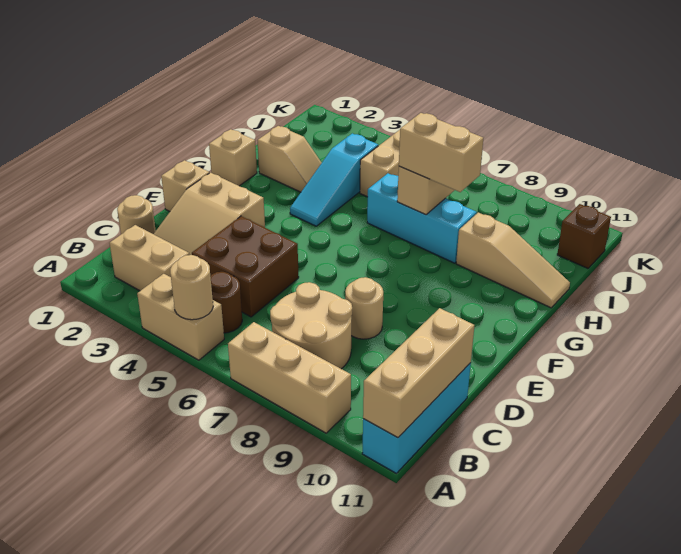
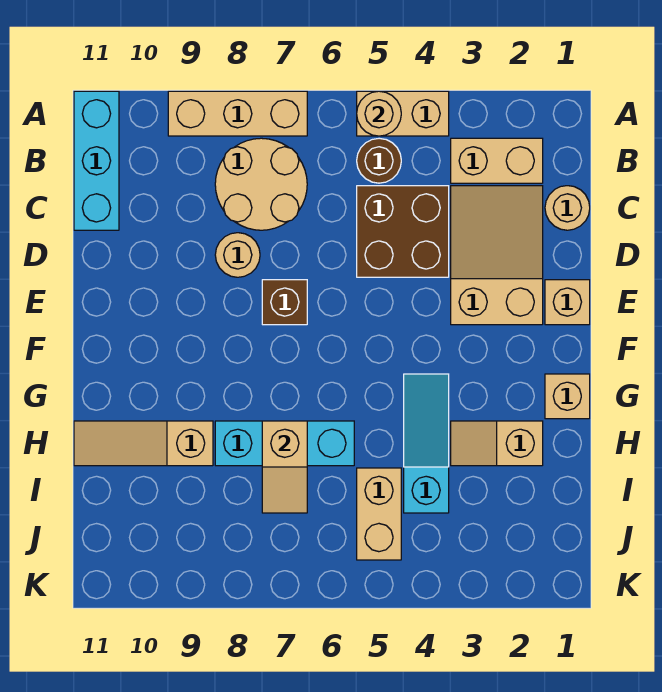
tan brick A11:C11 level 2 -> none
tan brick H7:H8 level 3 -> none
brown brick J11 level 1 -> brown brick E7 level 1

